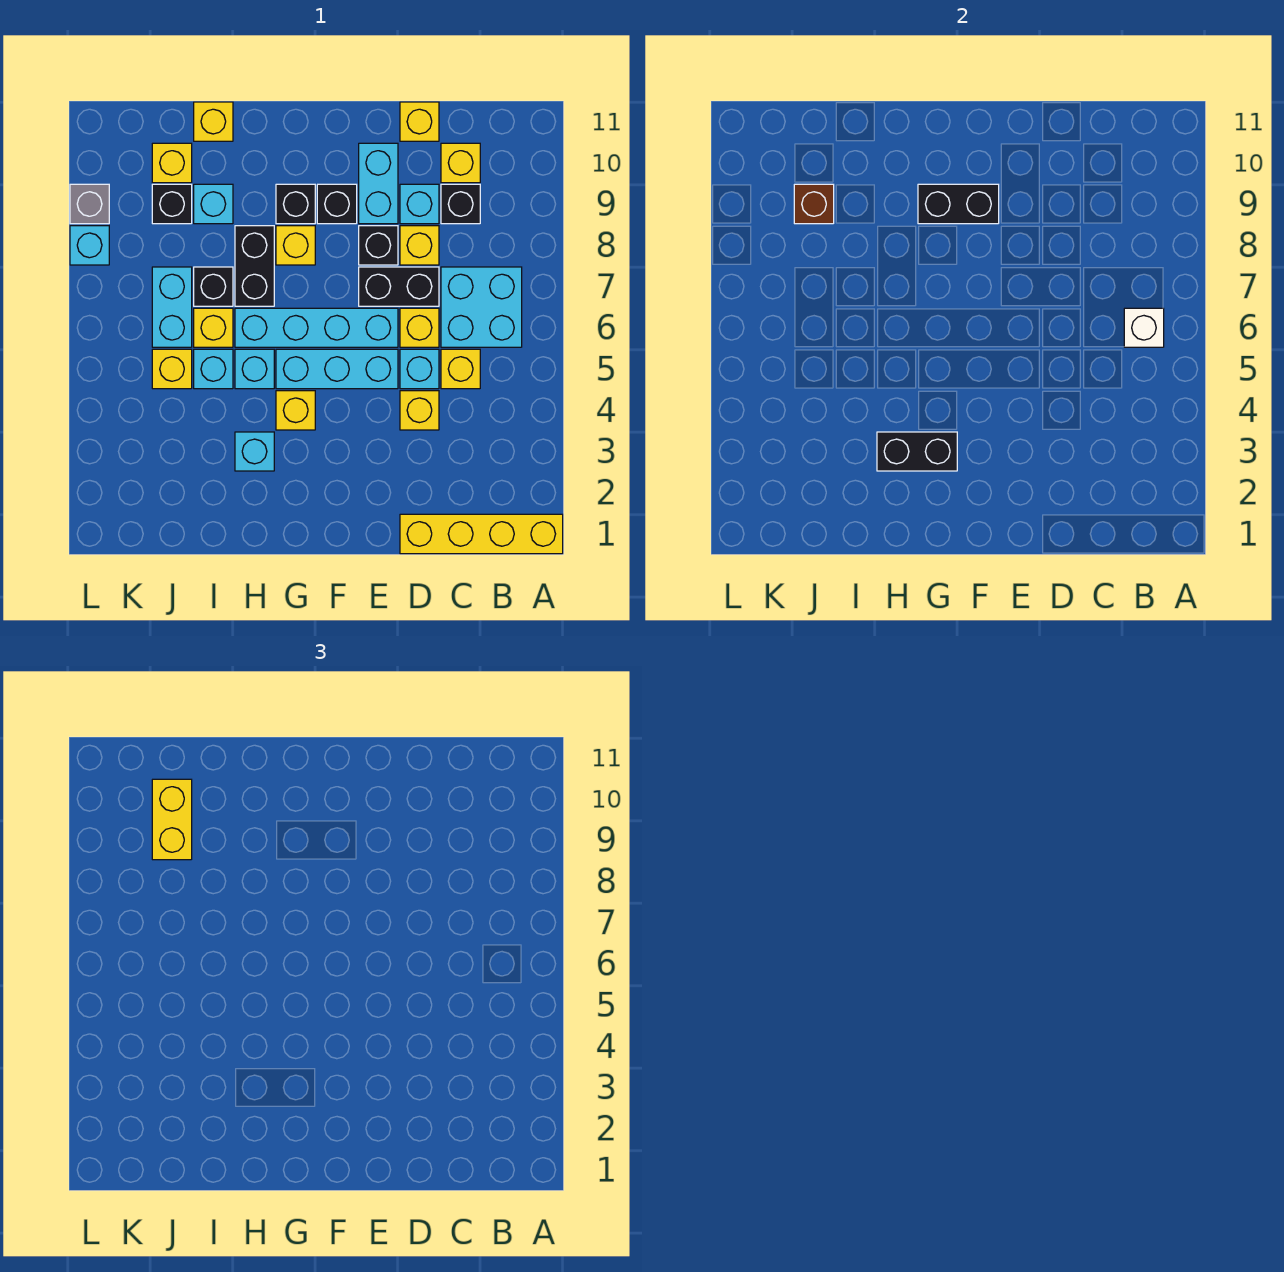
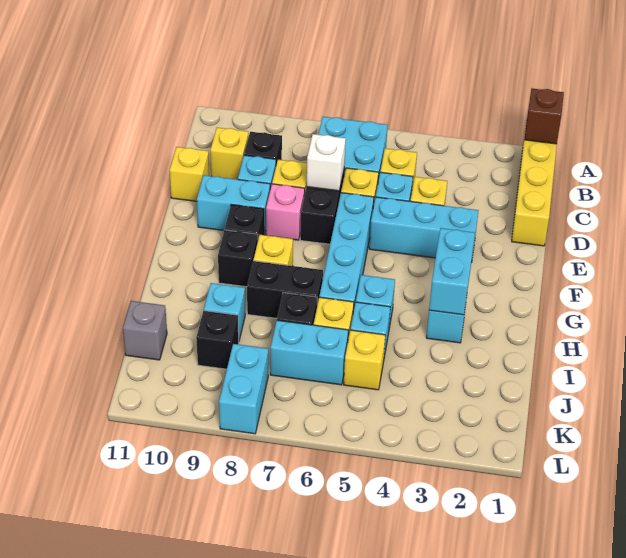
white brick B6 level 2 -> white brick D7 level 2
cyan brick E5:G5 level 1 -> cyan brick E3:E5 level 1
black brick E8 level 1 -> pink brick E8 level 1
black brick F9:G9 level 2 -> none
black brick G3:H3 level 2 -> cyan brick G3:H3 level 2
yellow brick G4 level 1 -> none
yellow brick I11 level 1 -> none
brown brick J9 level 2 -> brown brick A1 level 2
yellow brick J9:J10 level 3 -> none
yellow brick J10 level 1 -> none
cyan brick L8 level 1 -> cyan brick K8:L8 level 1
grey brick L9 level 1 -> grey brick J11 level 1

